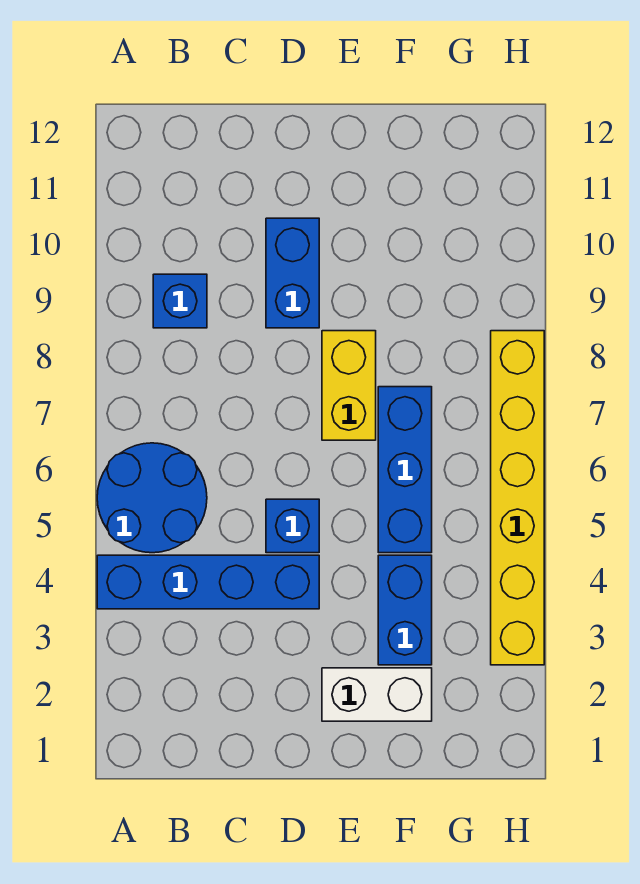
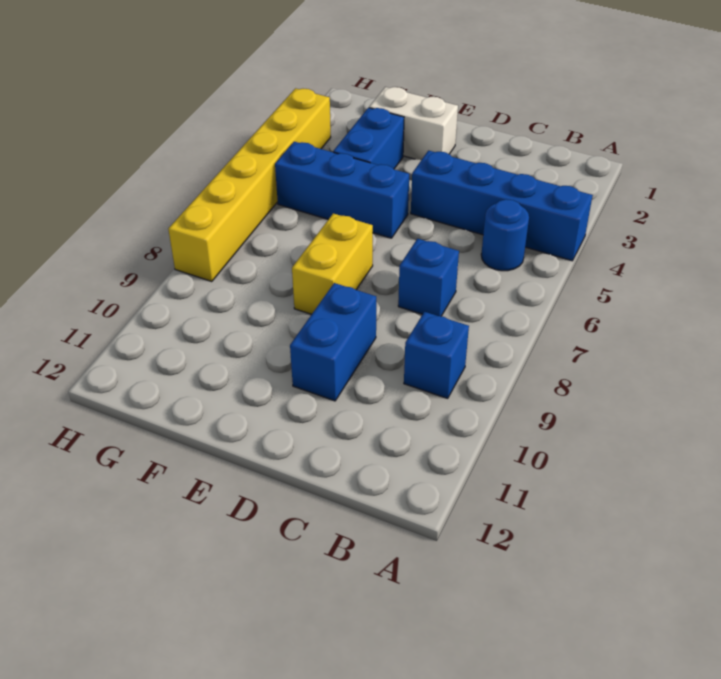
blue round brick A5:B6 level 1 -> blue round brick B5 level 1
blue brick D5 level 1 -> blue brick C7 level 1
blue brick F5:F7 level 1 -> blue brick E5:G5 level 1

